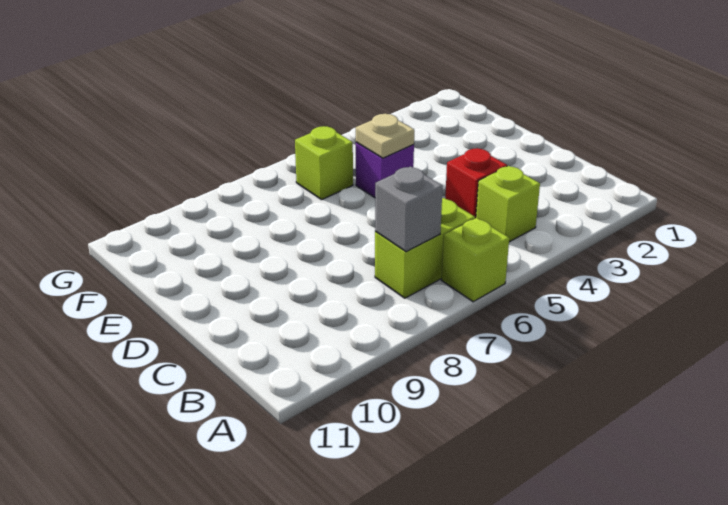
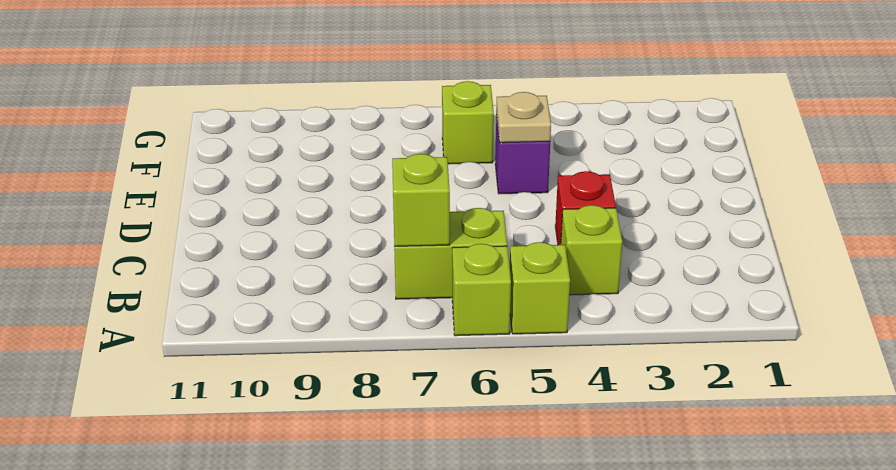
none -> lime brick A5 level 1
grey brick B7 level 2 -> lime brick B7 level 2

